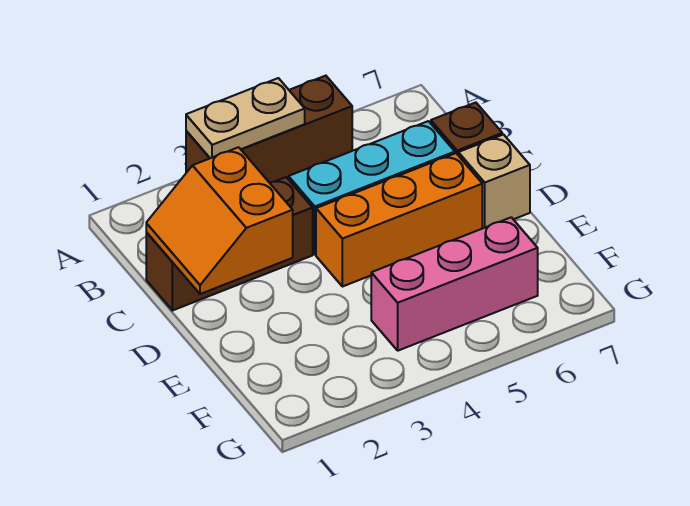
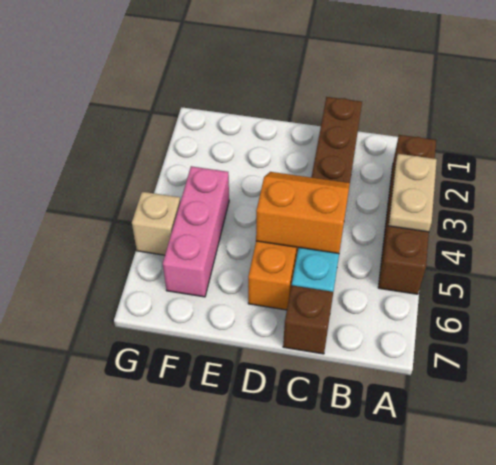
brown brick A3:A5 level 1 -> brown brick A2:A5 level 1
orange slope C1:D2 level 2 top 2 -> orange slope C4:D5 level 2 top 5
tan brick D7 level 1 -> tan brick G5 level 1

